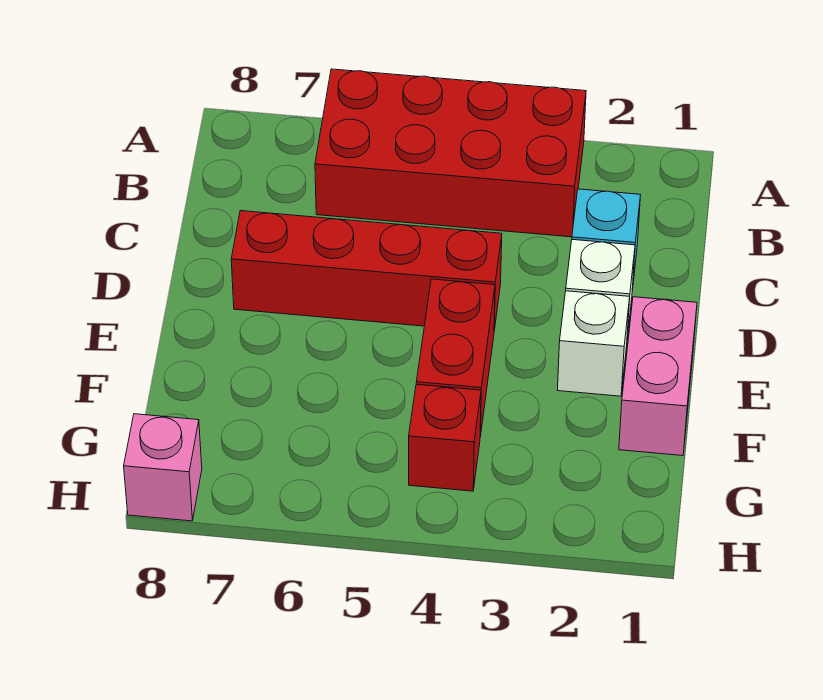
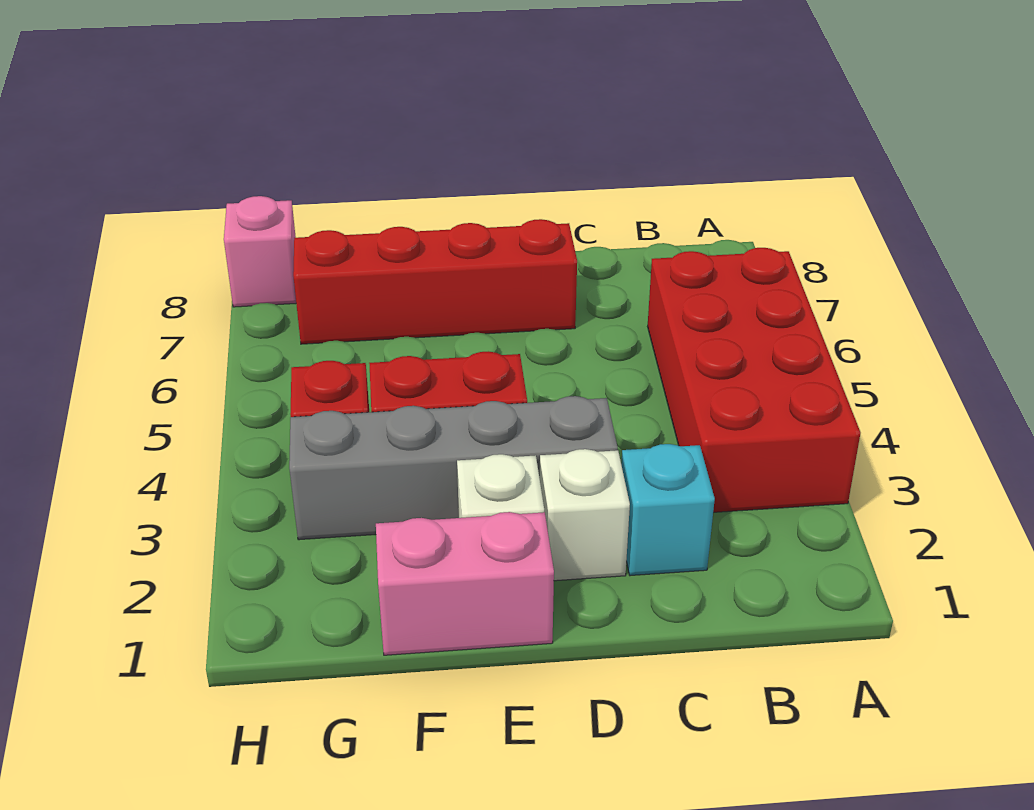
none -> grey brick D3:G3 level 1
red brick D4:D7 level 1 -> red brick D7:G7 level 1

